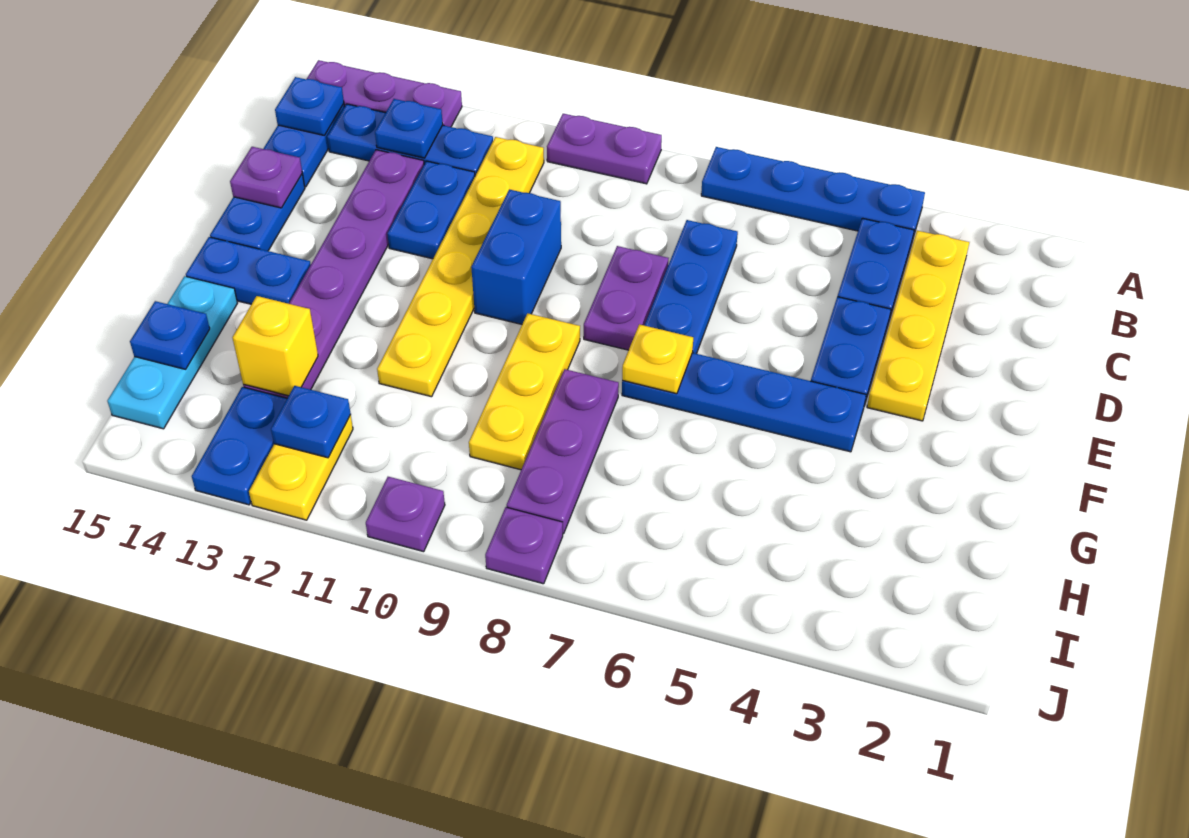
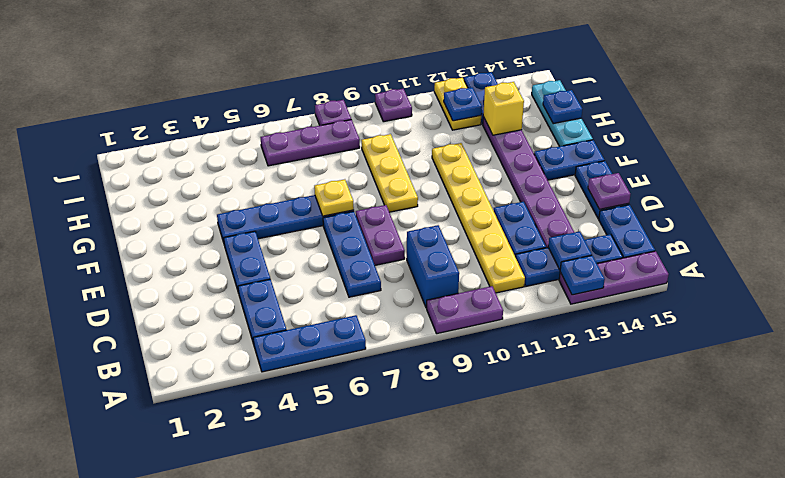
blue plate A4:A7 level 1 -> blue plate A4:A6 level 1
yellow plate B3:E3 level 1 -> none
blue plate B15 level 2 -> blue plate A13 level 2
blue brick D10:E10 level 1 -> blue brick B9:C9 level 1
purple plate G8:I8 level 1 -> purple plate I6:I8 level 1

